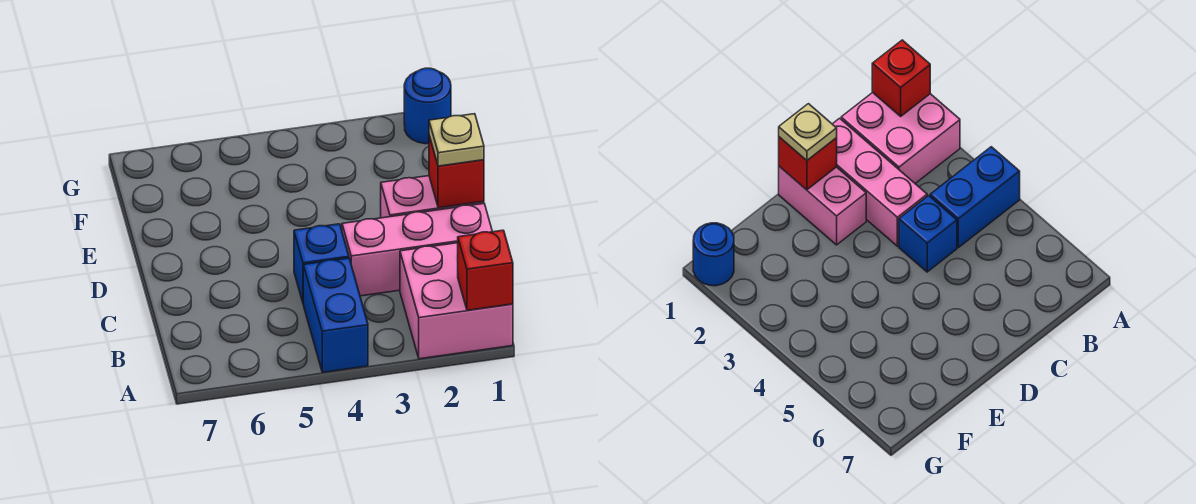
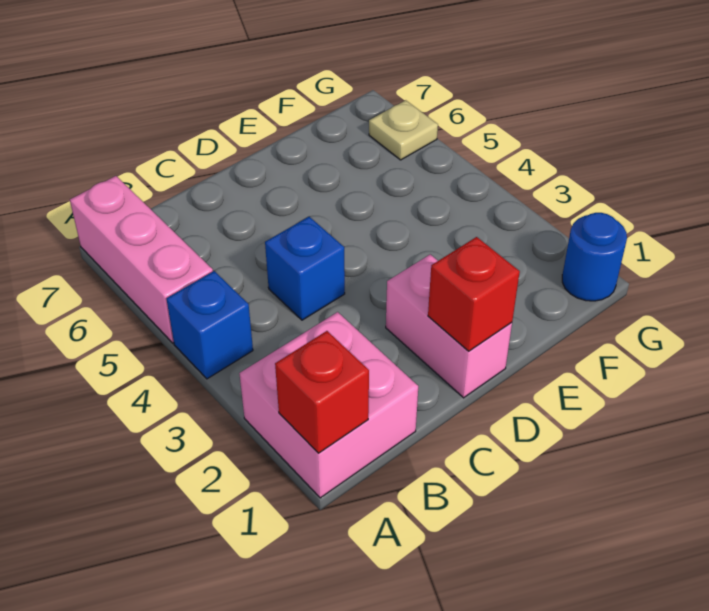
blue brick A4:B4 level 1 -> blue brick A4 level 1
pink brick C1:C3 level 1 -> pink brick A5:A7 level 1
tan plate D1 level 3 -> tan plate G6 level 1

